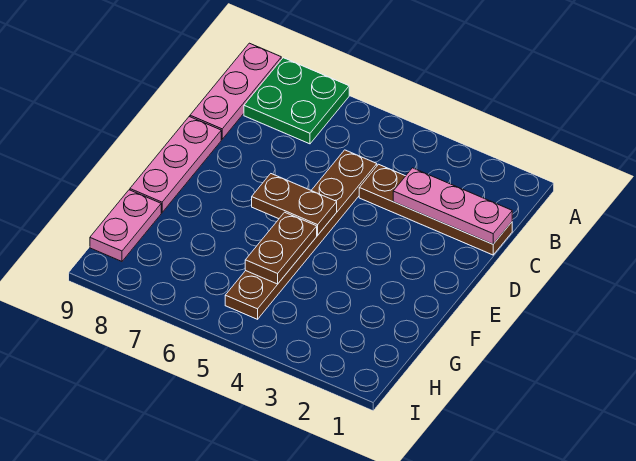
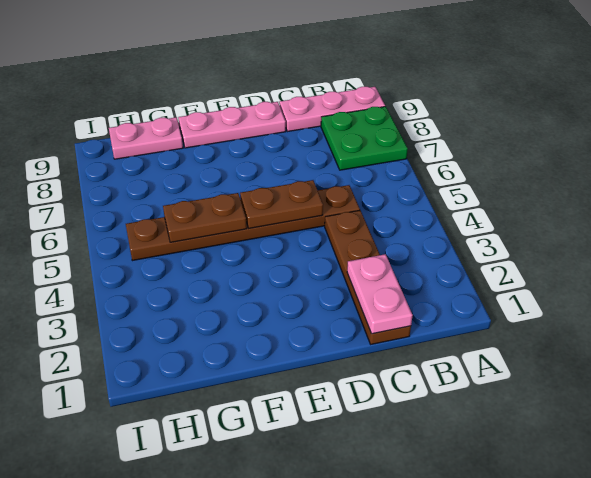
pink plate C1:C3 level 2 -> pink plate C1:C2 level 2
brown plate E5:E6 level 2 -> brown plate D5:E5 level 2

